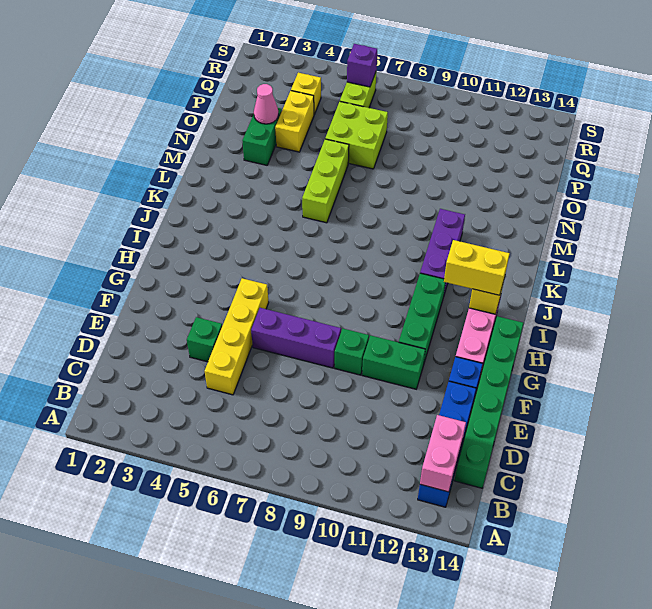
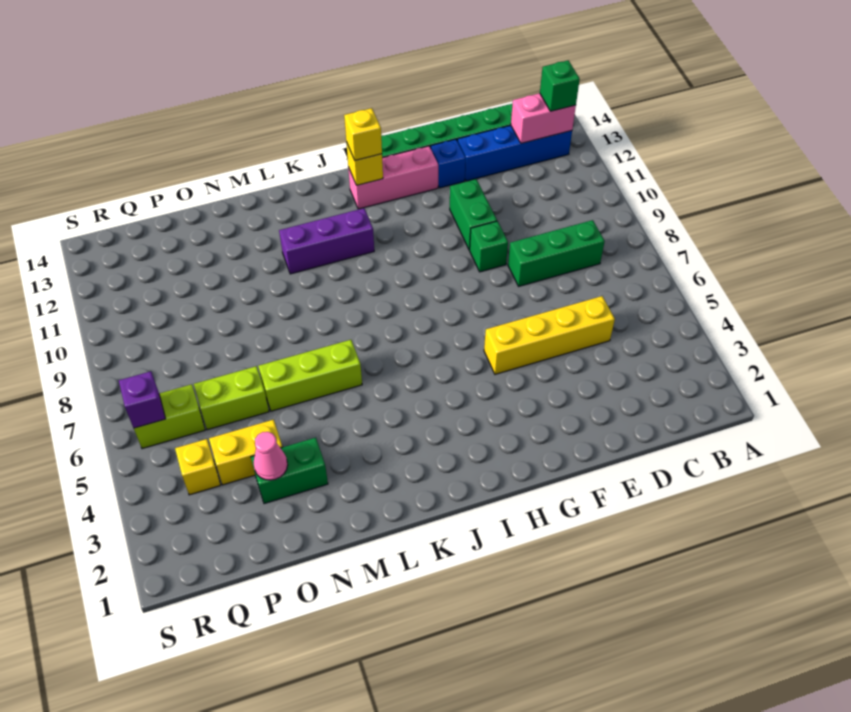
green brick E4 level 1 -> green brick B13 level 3
purple brick F6:F8 level 1 -> none
green brick G11:I11 level 1 -> green brick C8:E8 level 1
yellow brick I12:I13 level 3 -> yellow brick I13 level 3
lime brick O6:P7 level 1 -> lime brick O6:P6 level 1

